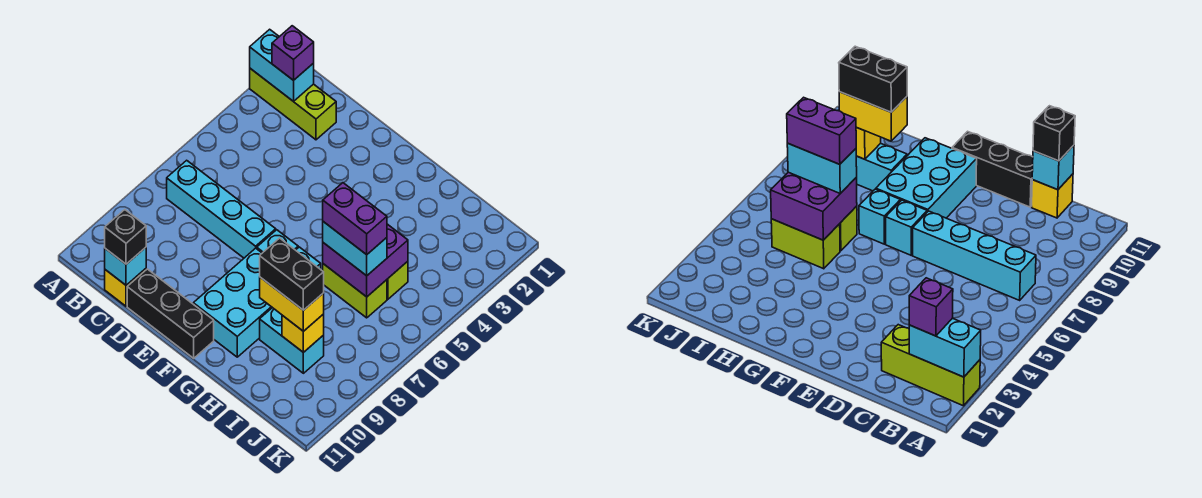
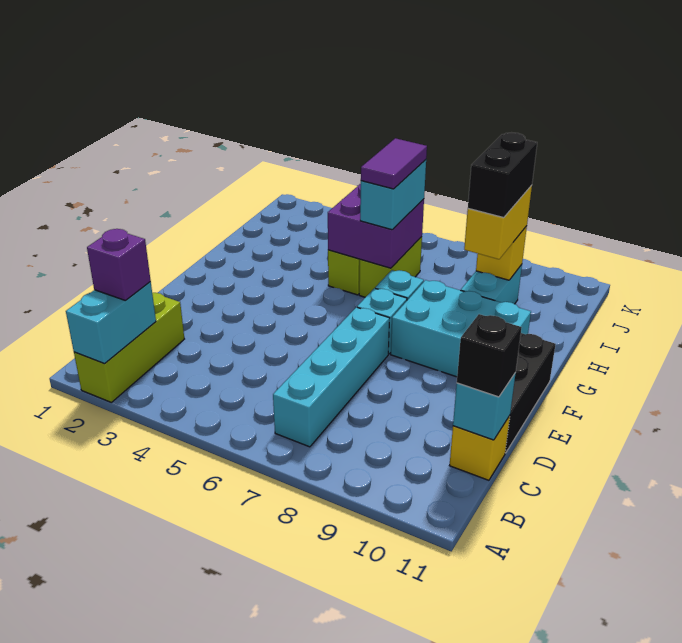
purple brick H6:I6 level 4 -> purple tile H6:I6 level 4

